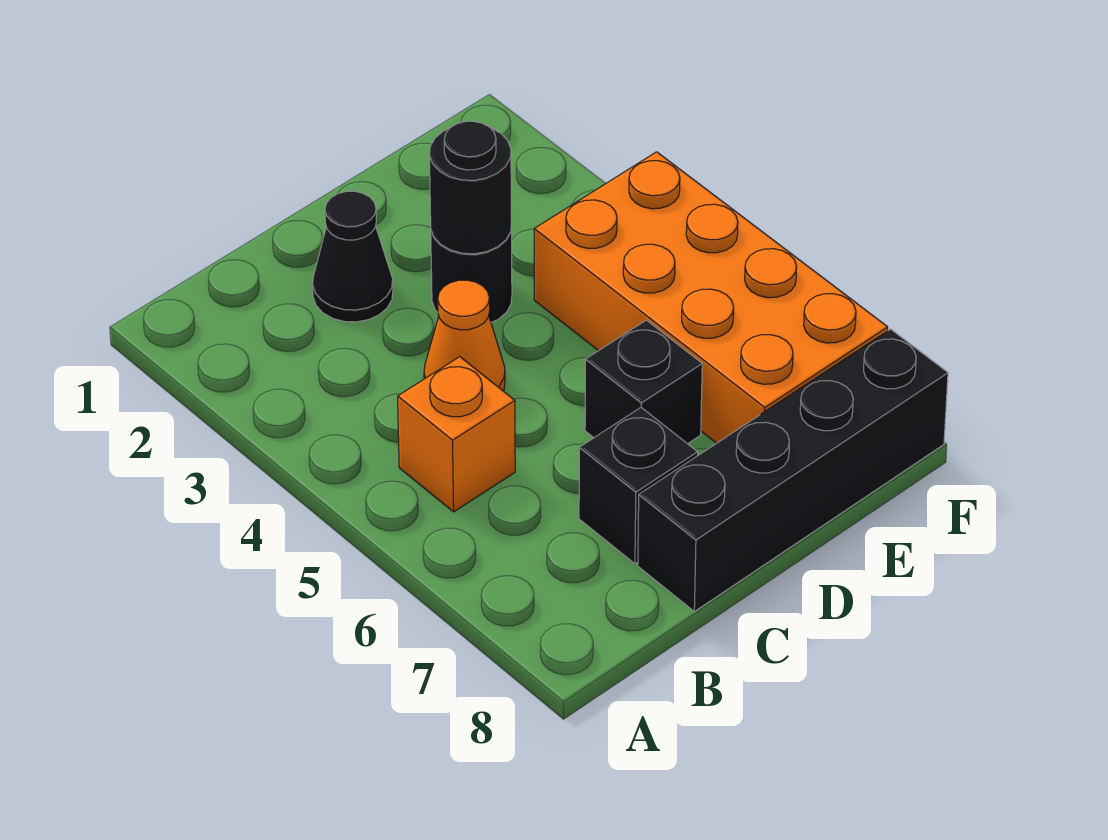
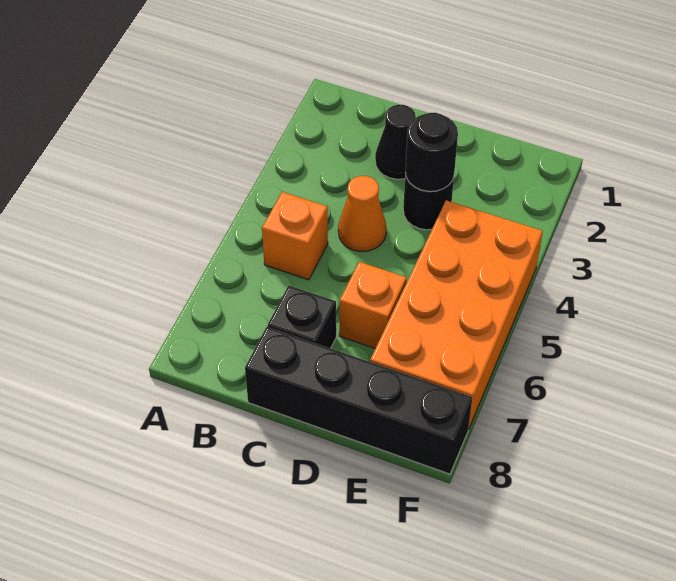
black brick D6 level 1 -> orange brick D6 level 1

